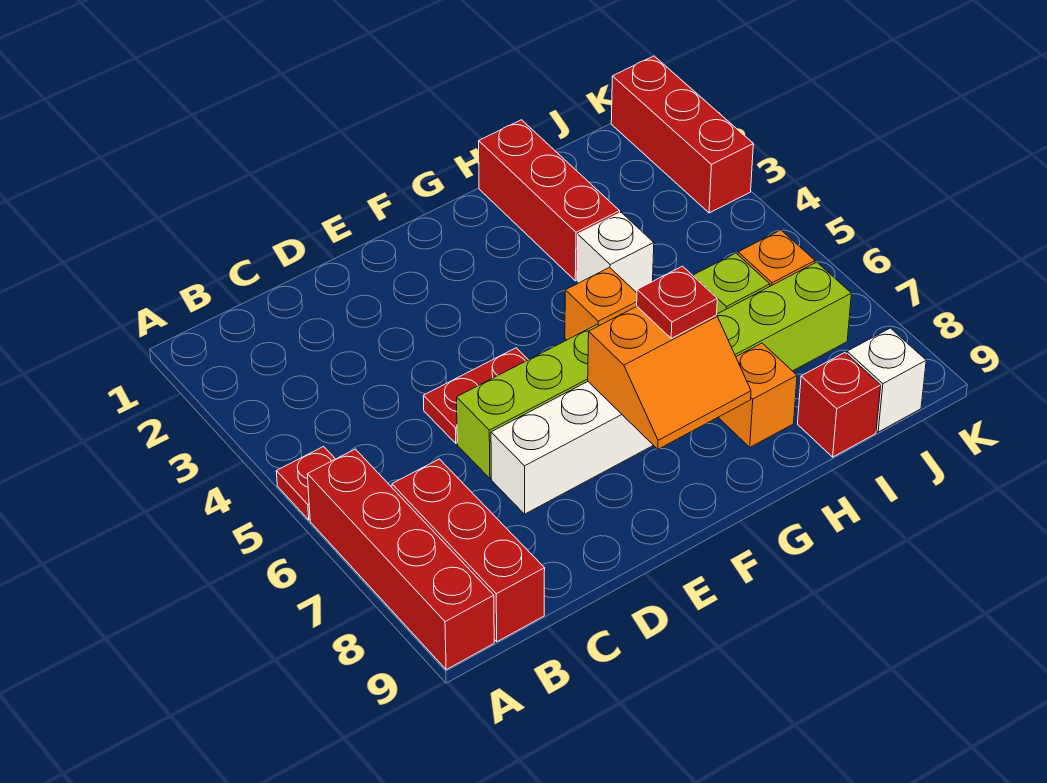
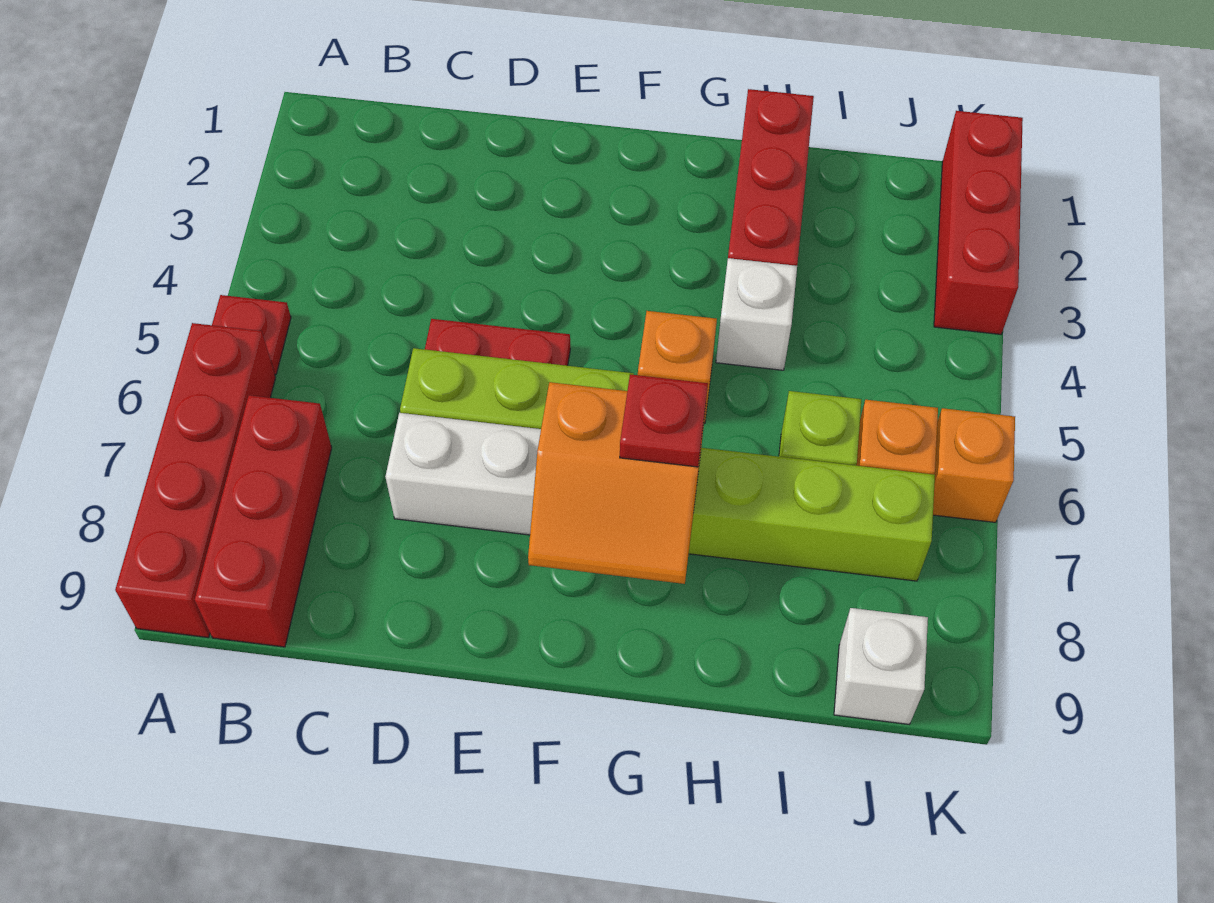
orange brick H8 level 1 -> orange brick K6 level 1
red brick I9 level 1 -> none

